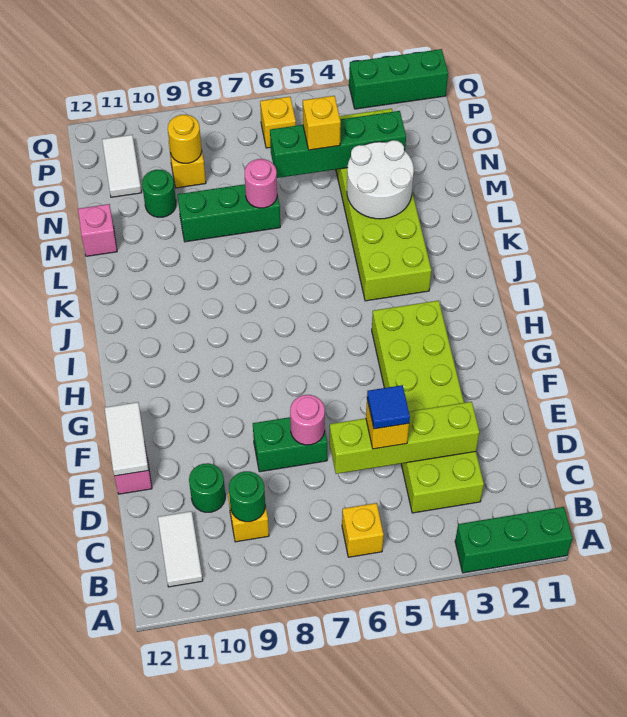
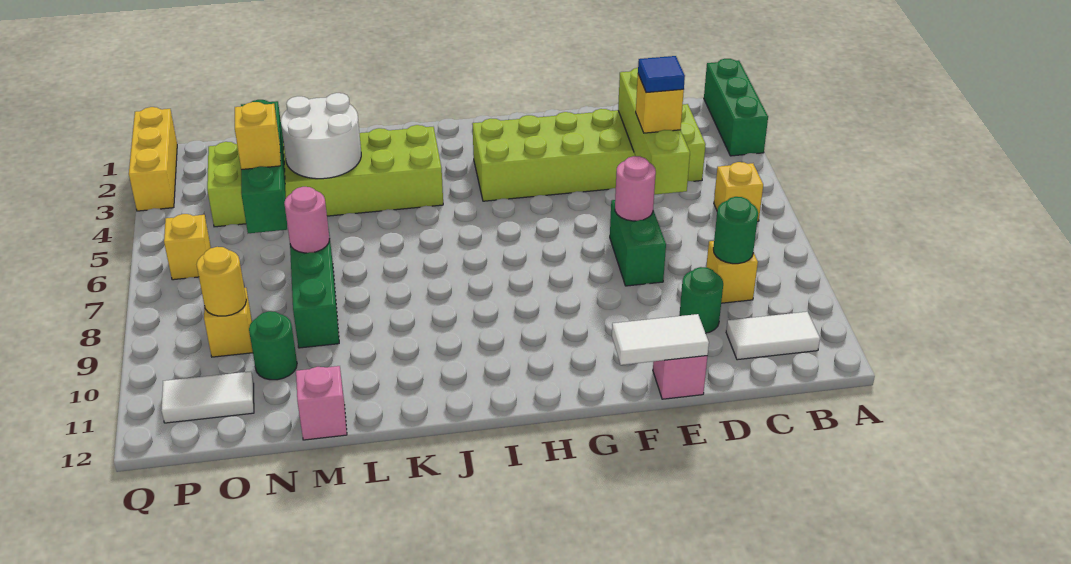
green brick Q1:Q3 level 1 -> yellow brick Q1:Q3 level 1

